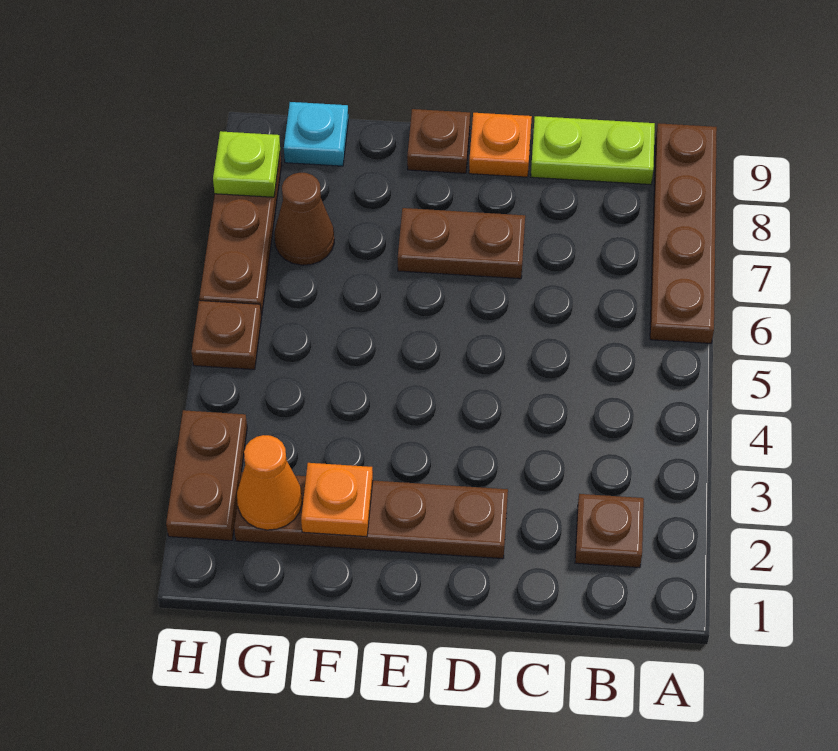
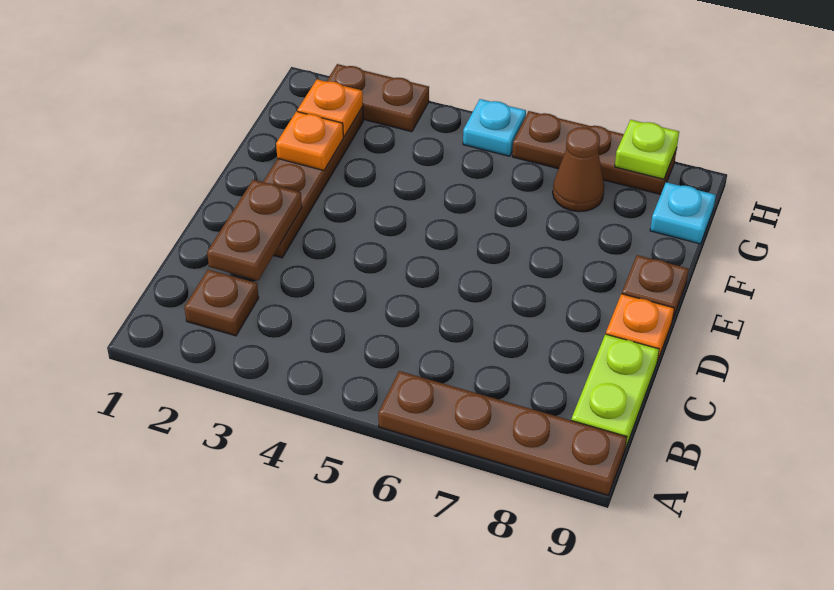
brown plate D7:E7 level 1 -> brown plate C2:D2 level 2
orange cone G2 level 2 -> orange plate G2 level 2
brown plate H5 level 1 -> cyan plate H5 level 1

